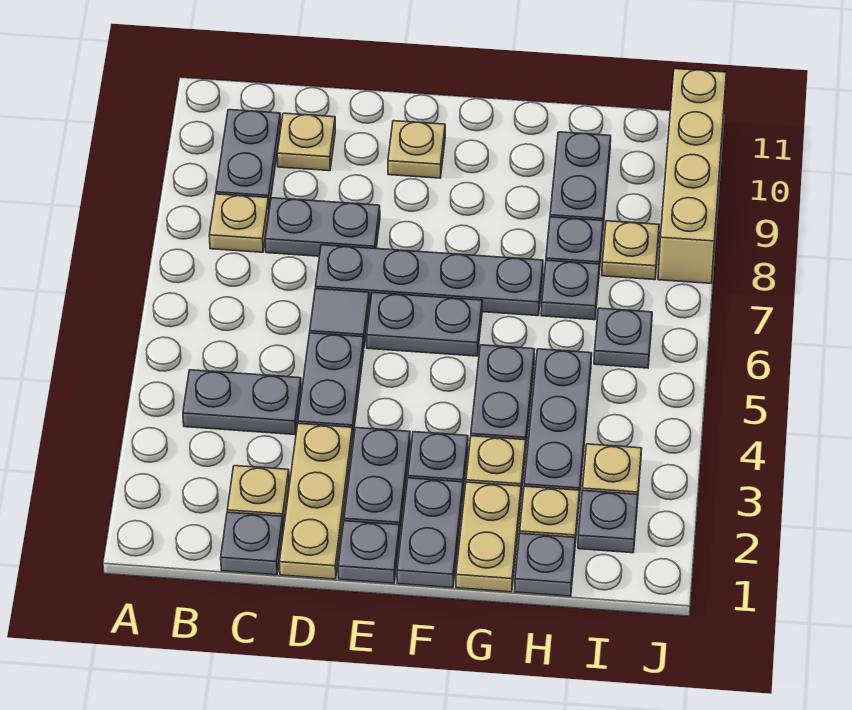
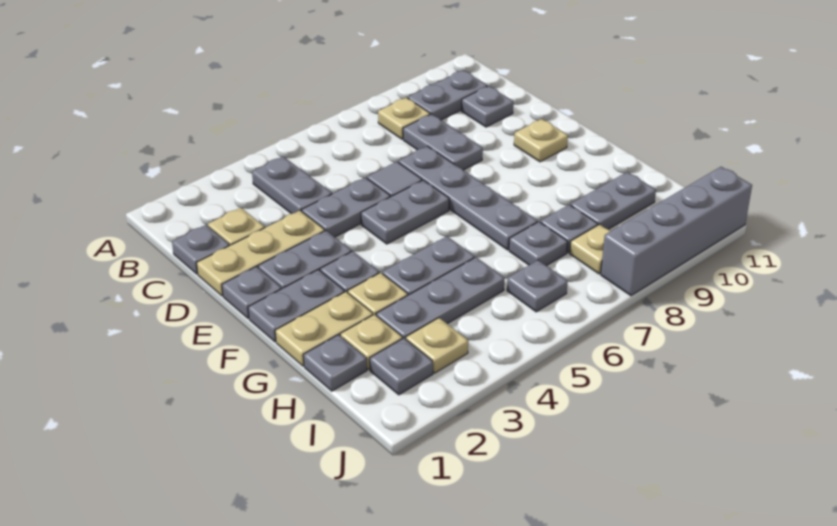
tan plate C10 level 1 -> grey plate C10 level 1
grey plate E6:F6 level 1 -> grey plate E5:E6 level 1
tan brick J8:J11 level 1 -> grey brick J8:J11 level 1

